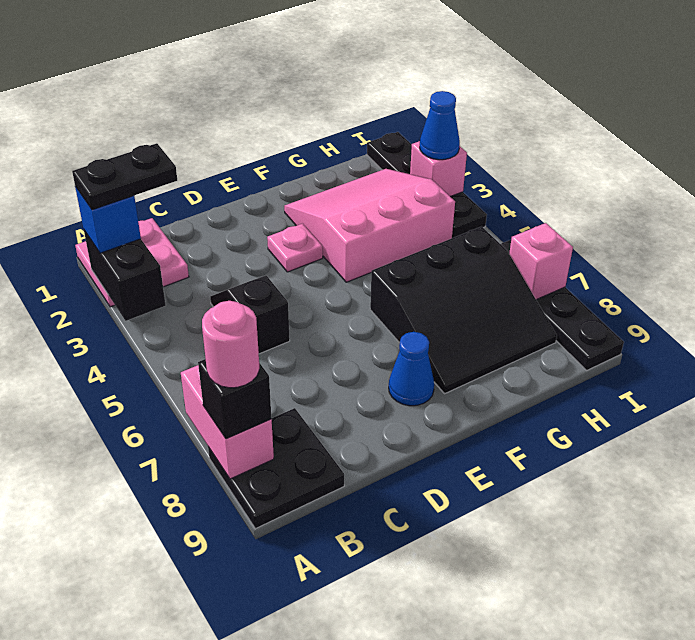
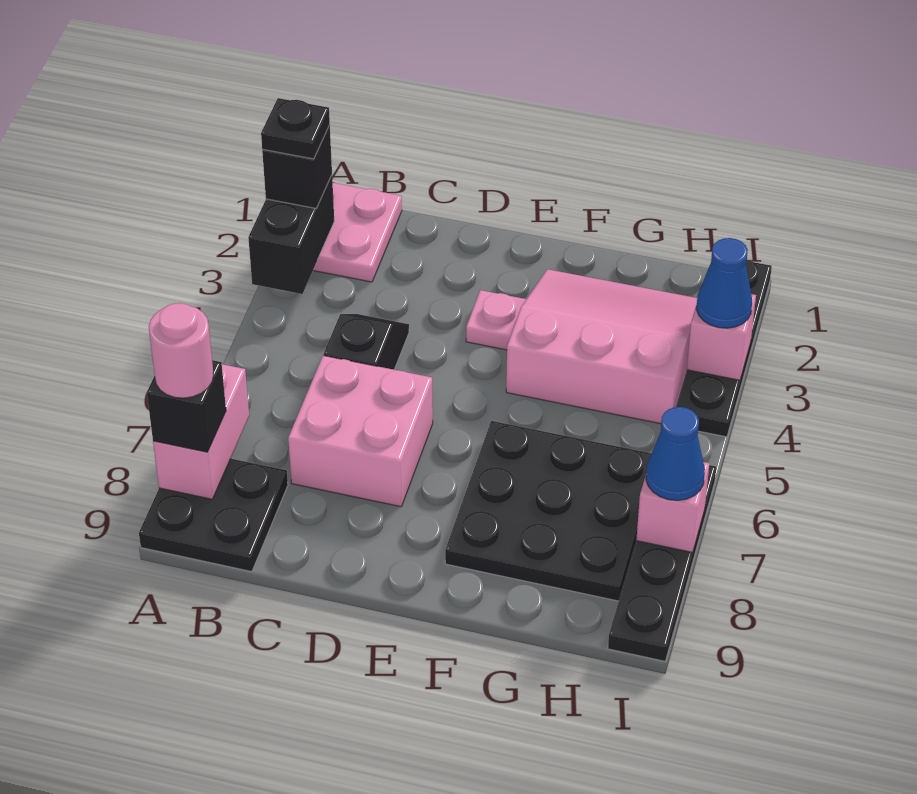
blue brick A2 level 3 -> black brick A2 level 3
black plate A2:B2 level 4 -> black plate A2 level 4
none -> pink brick C6:D7 level 1
blue cone E8 level 1 -> blue cone I7 level 3
black slope F6:H8 level 1 top 6 -> black plate F6:H8 level 1

